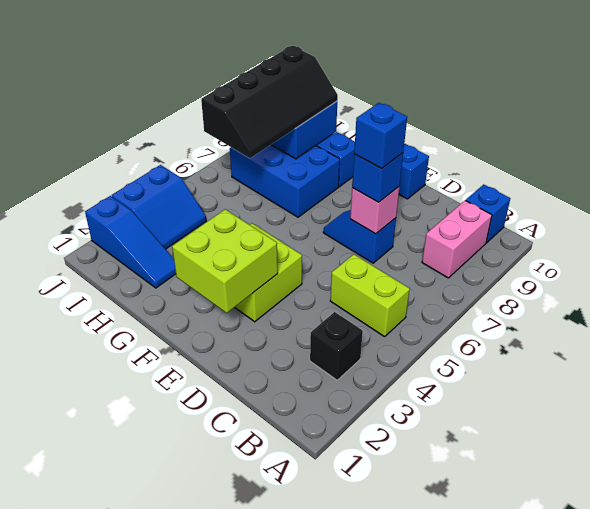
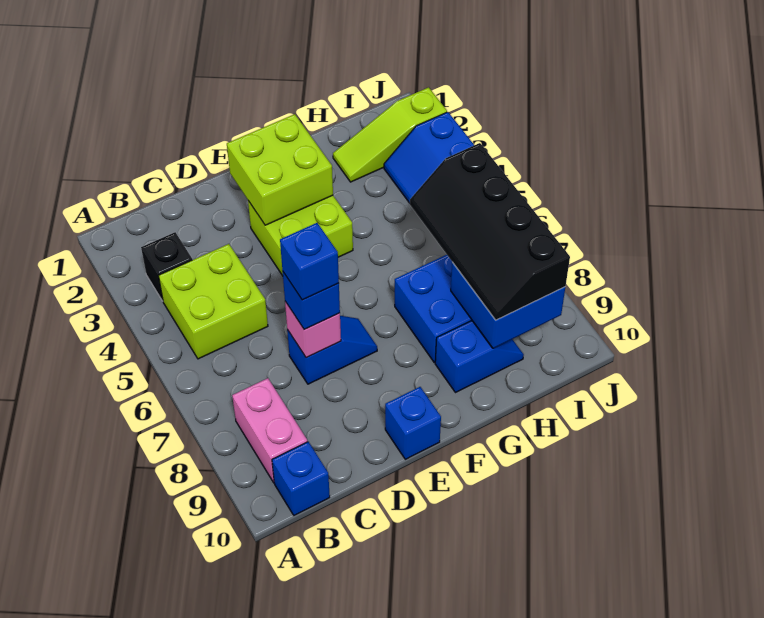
lime brick B5:C5 level 1 -> lime brick B4:C5 level 1
blue slope H2:J2 level 1 top J -> lime slope H2:J2 level 1 top J

